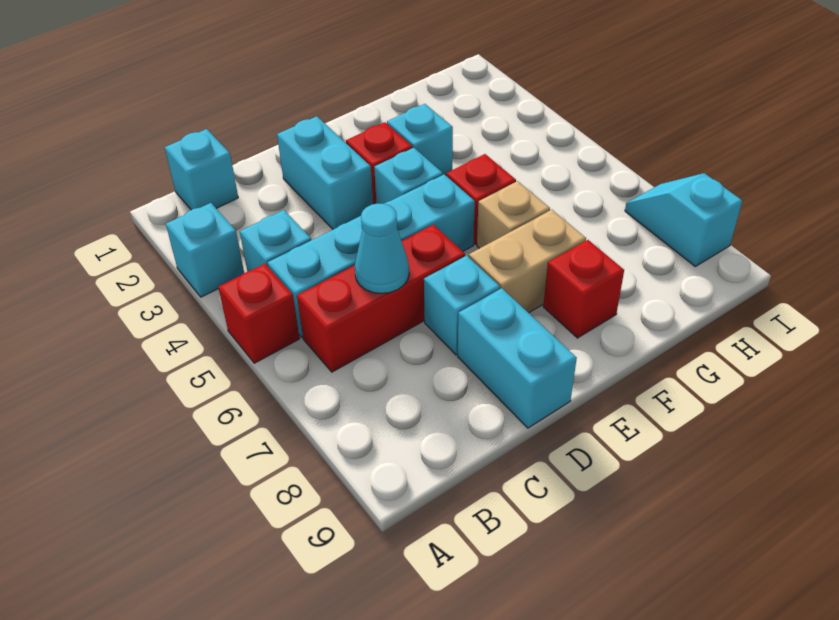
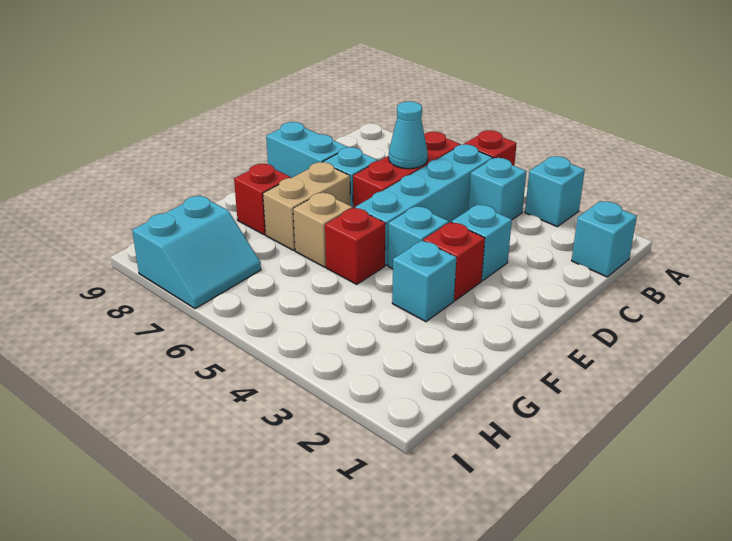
cyan brick D2:D3 level 1 -> cyan brick D3 level 1
cyan slope I7:I8 level 1 top 8 -> cyan slope H7:I8 level 1 top 8

